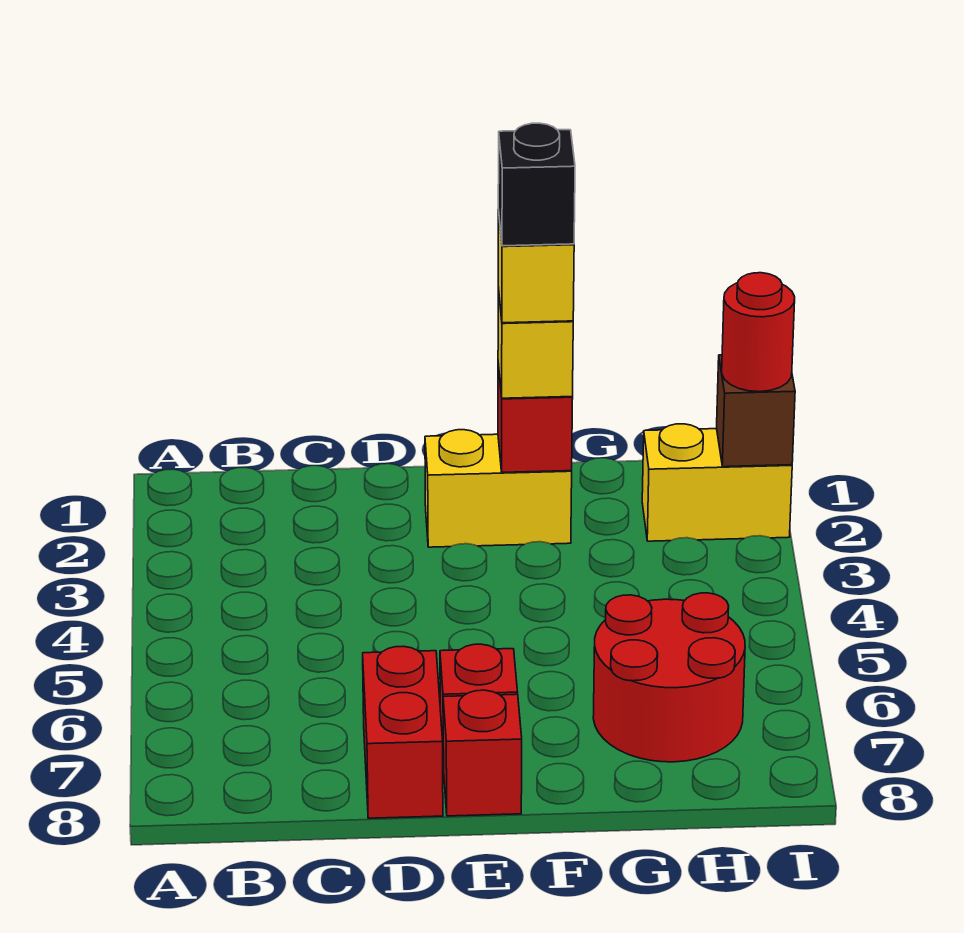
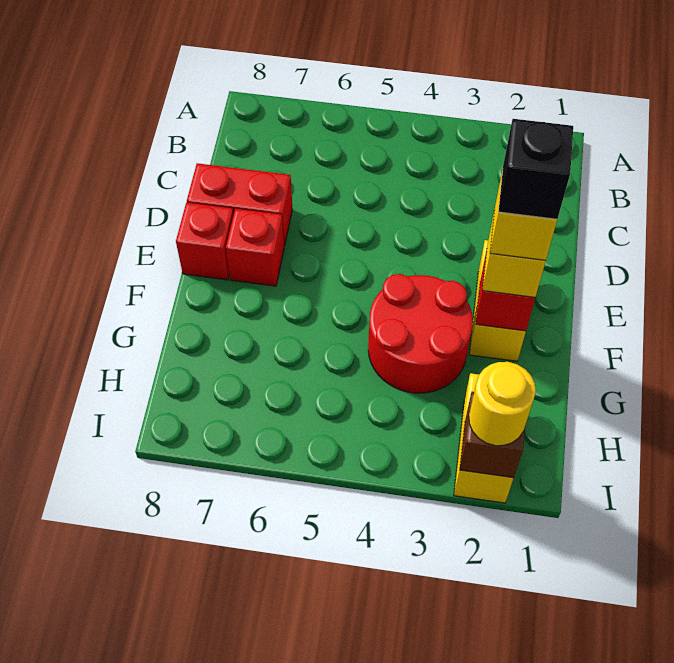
red round brick G6:H7 level 1 -> red round brick F3:G4 level 1
red round brick I2 level 3 -> yellow round brick I2 level 3

